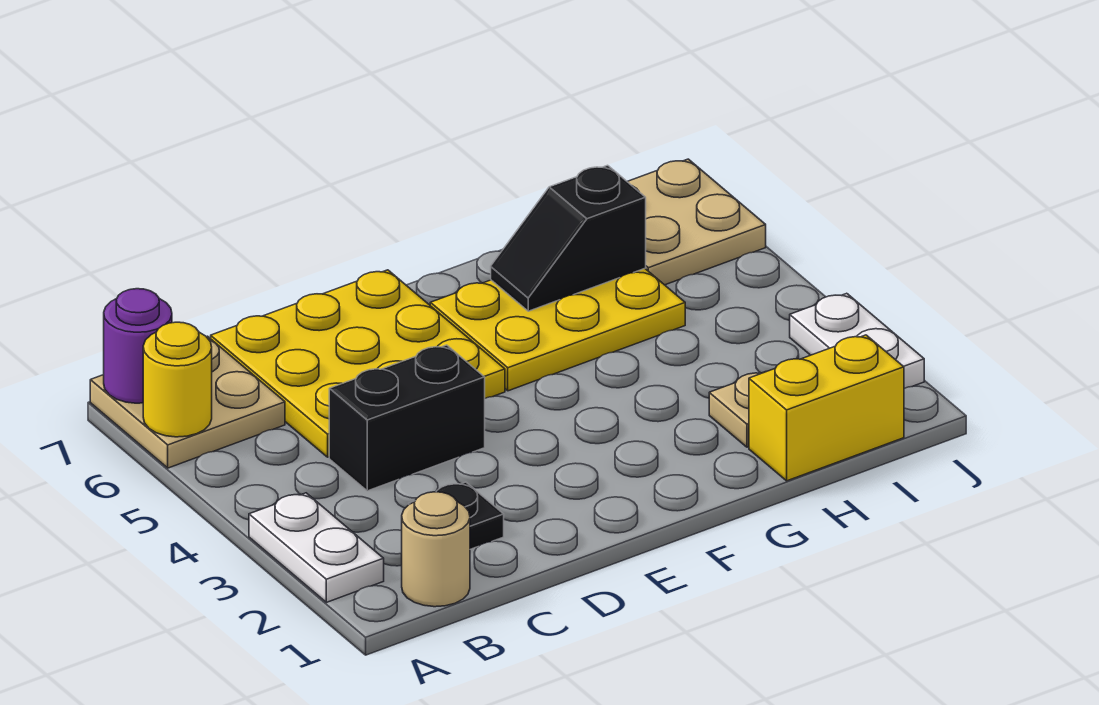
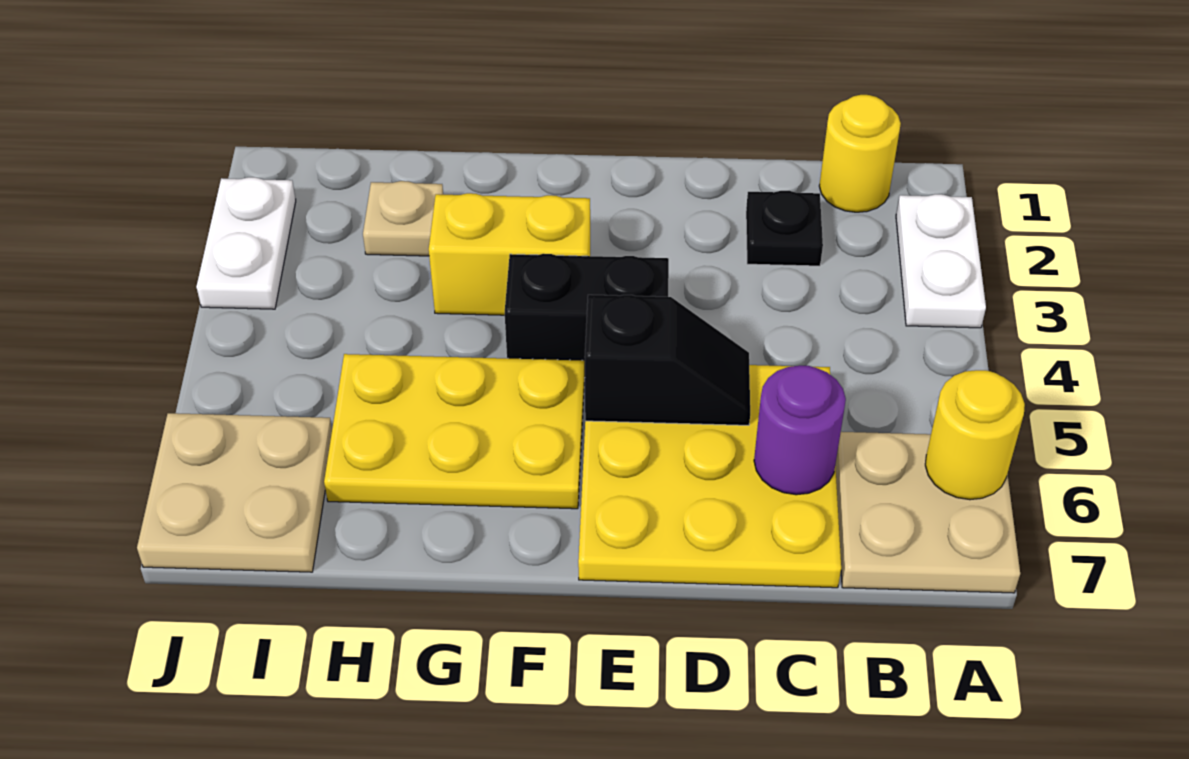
purple round brick A7 level 2 -> purple round brick C6 level 2
tan round brick B1 level 1 -> yellow round brick B1 level 1
black brick C4:D4 level 1 -> black brick E4:F4 level 1
black slope G6:H6 level 2 top H -> black slope D5:E5 level 2 top E
yellow brick H1:I1 level 1 -> yellow brick F3:G3 level 1

